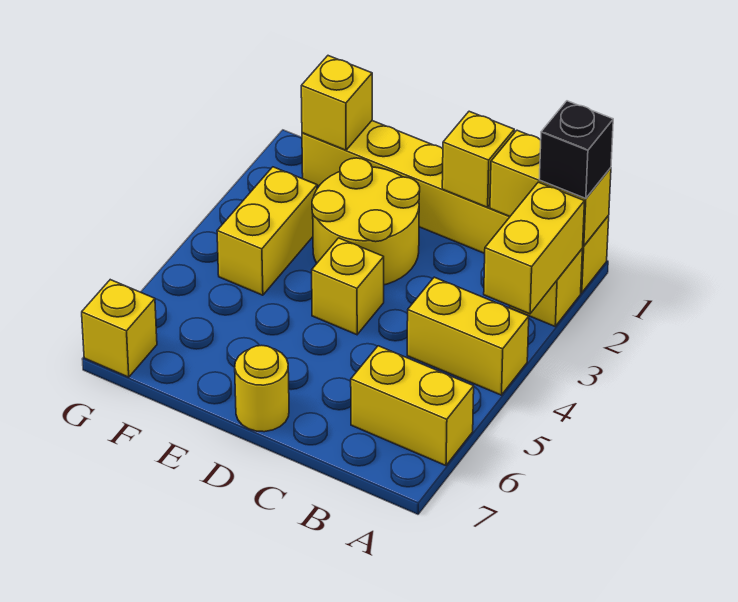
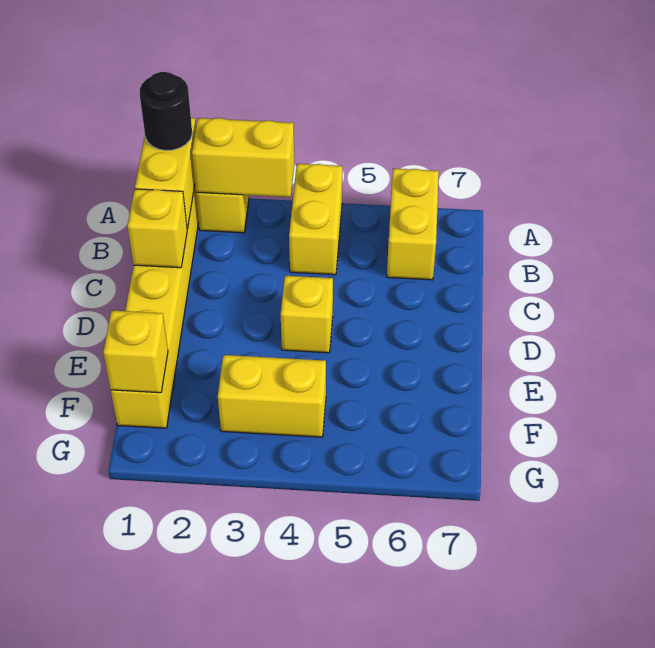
black brick A1 level 3 -> black round brick A1 level 3
yellow round brick D2:E3 level 1 -> none
yellow round brick D7 level 1 -> none
yellow brick G7 level 1 -> none

